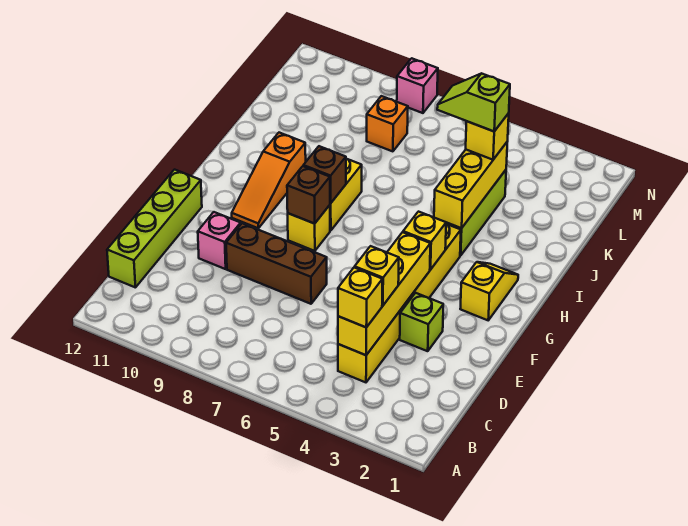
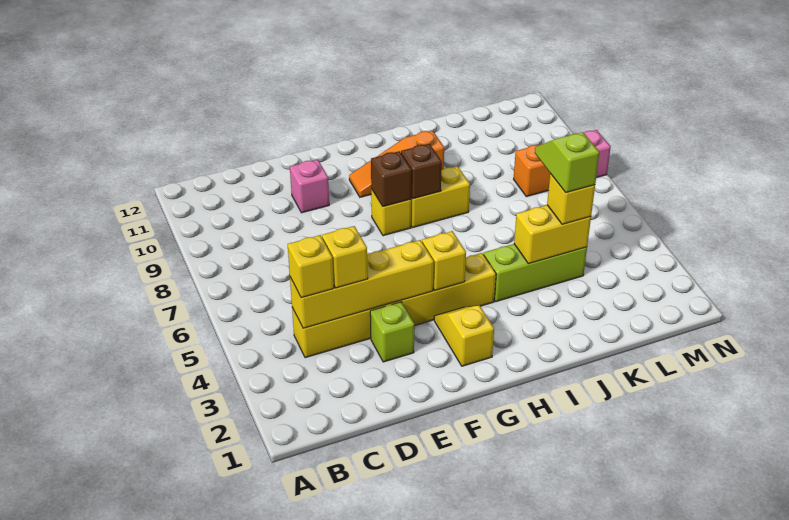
lime brick C12:F12 level 1 -> none
brown brick E7:E9 level 1 -> none
yellow slope G2:H2 level 1 top G -> yellow slope G2:G3 level 1 top 2
yellow brick I4:K4 level 2 -> yellow brick J4:K4 level 2

